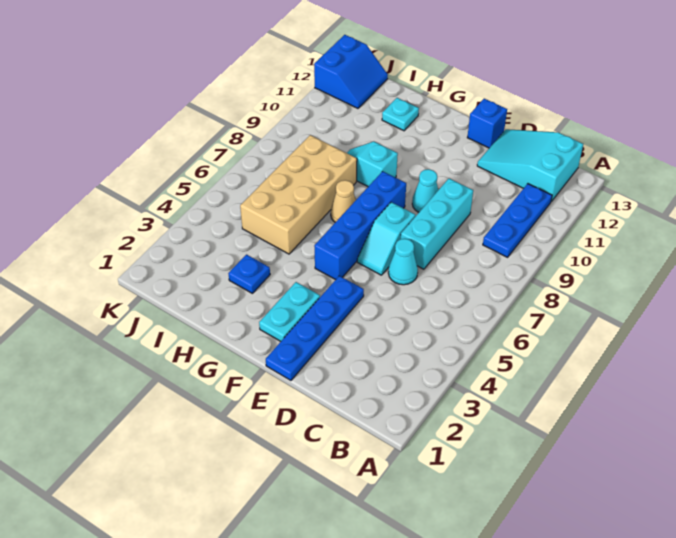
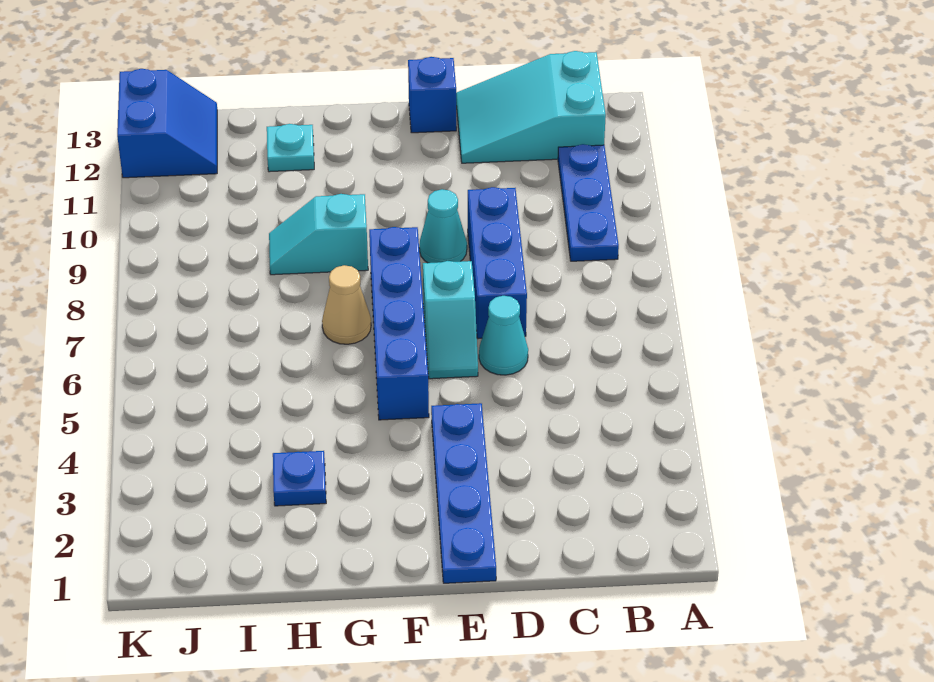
cyan brick D7:D9 level 1 -> blue brick D7:D9 level 1
cyan plate F2:F3 level 1 -> none
tan brick H5:I8 level 1 -> none

